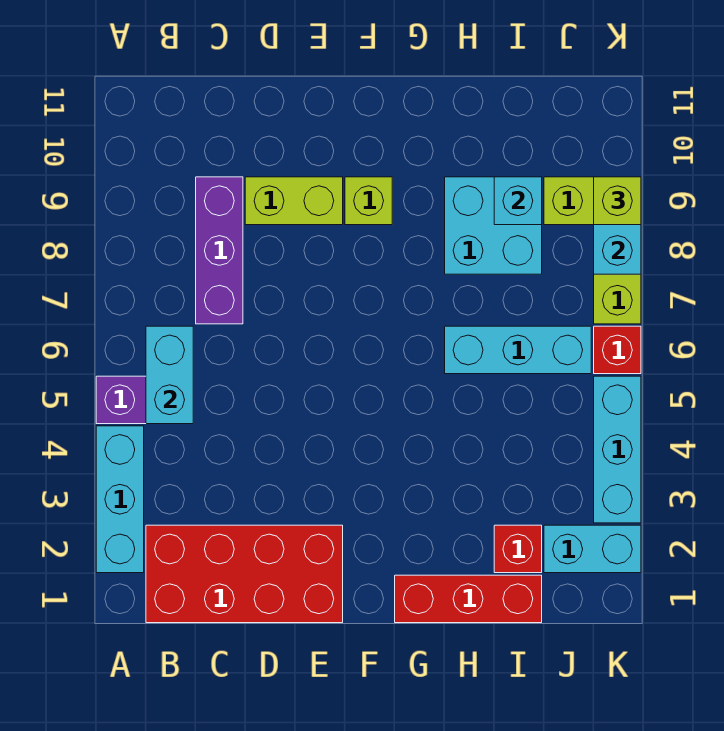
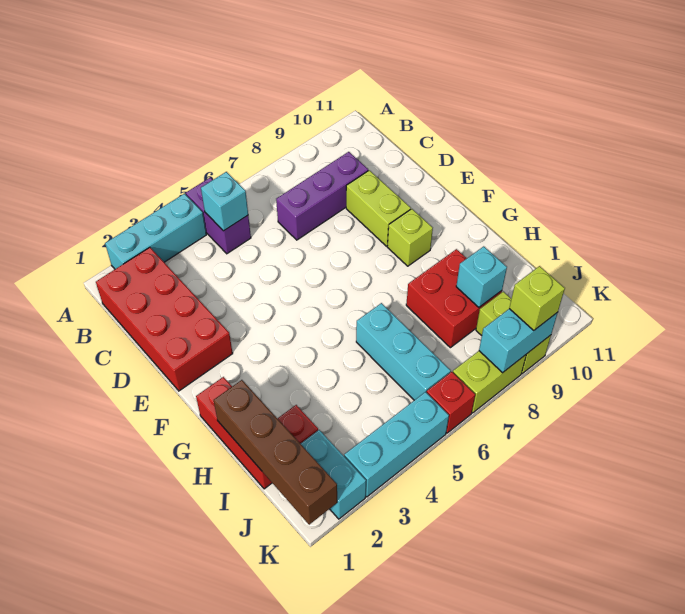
cyan brick B5:B6 level 2 -> cyan brick B5 level 2
none -> brown brick H1:K1 level 2
cyan brick H8:I9 level 1 -> red brick H8:I9 level 1

